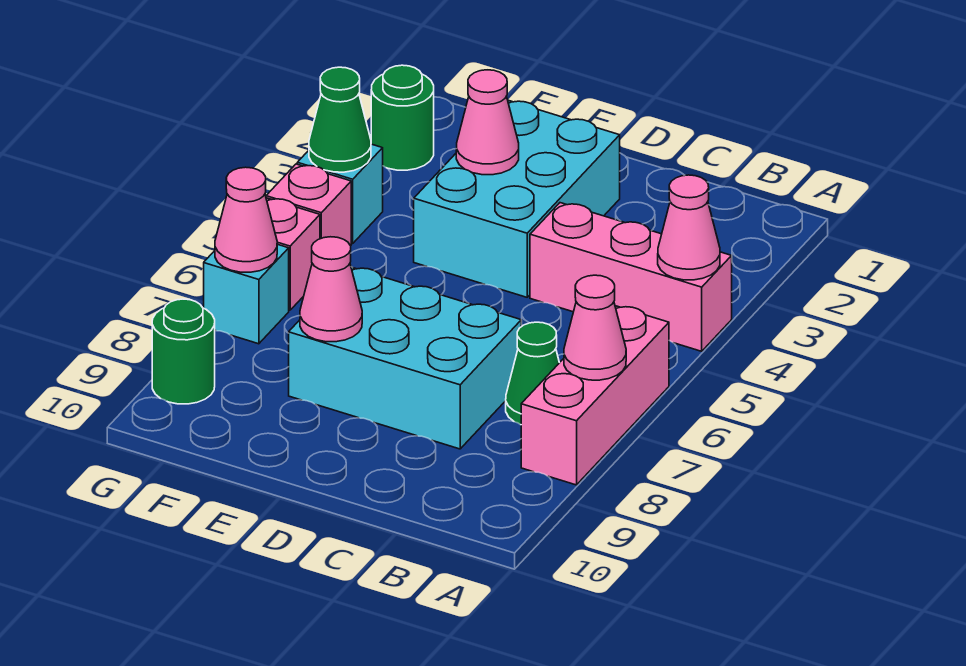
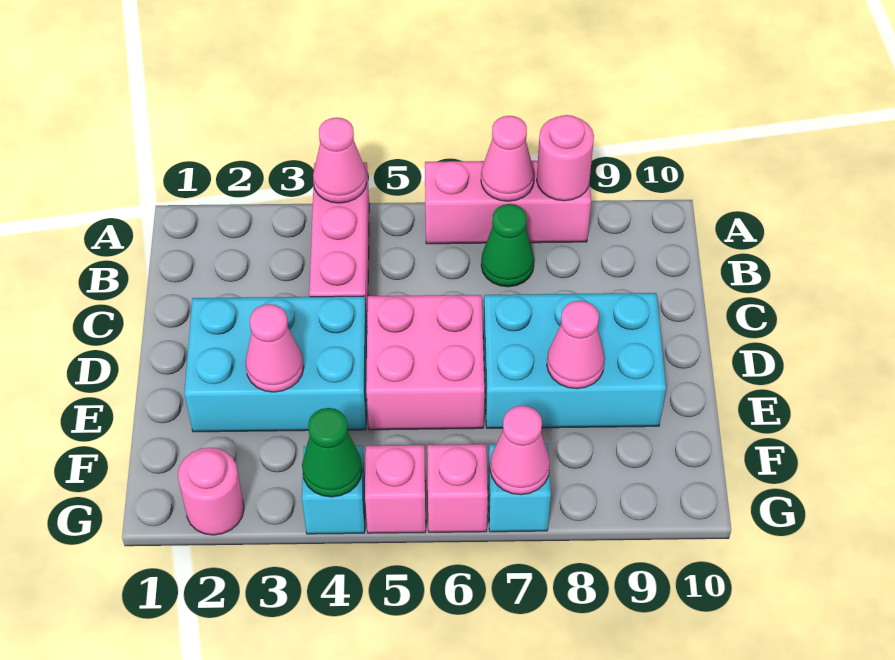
none -> pink round brick A8 level 2
cyan brick C7:E8 level 1 -> cyan brick D7:E9 level 1
none -> pink brick D5:E6 level 1
green round brick G2 level 1 -> pink round brick G2 level 1
green round brick G9 level 1 -> none

